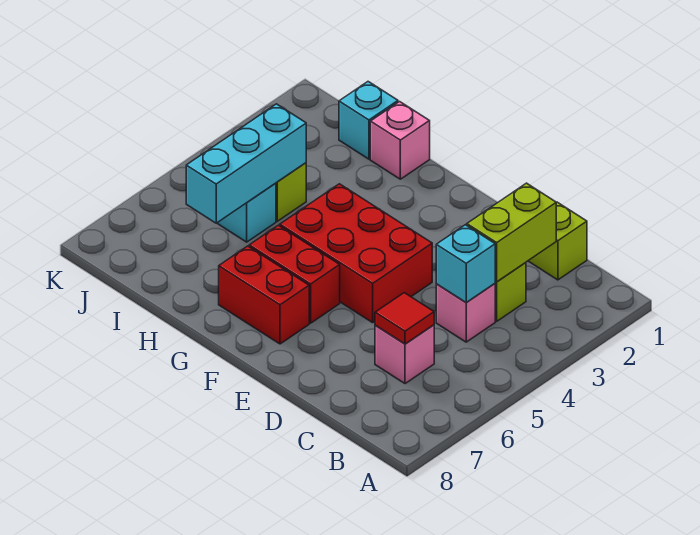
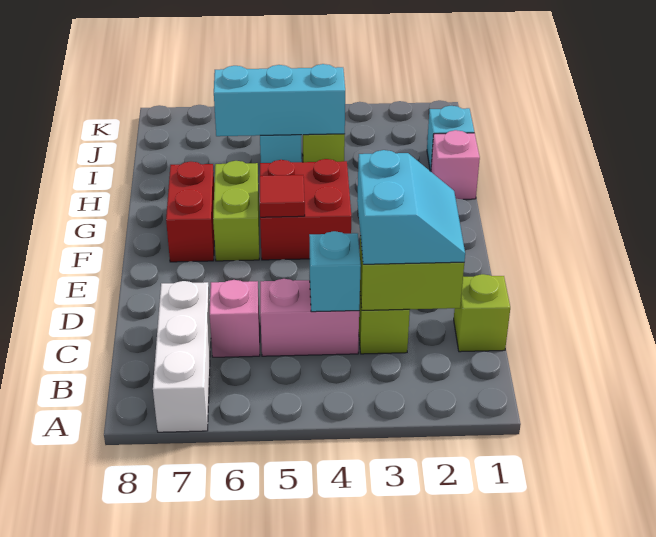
none -> white brick A7:C7 level 1
none -> cyan slope C2:D3 level 3 top 3
pink brick C4 level 1 -> pink brick C4:C5 level 1
red tile C6 level 2 -> red tile F5 level 2
red brick E4:G5 level 1 -> red brick F4:G5 level 1
red brick F6:G6 level 1 -> lime brick F6:G6 level 1

